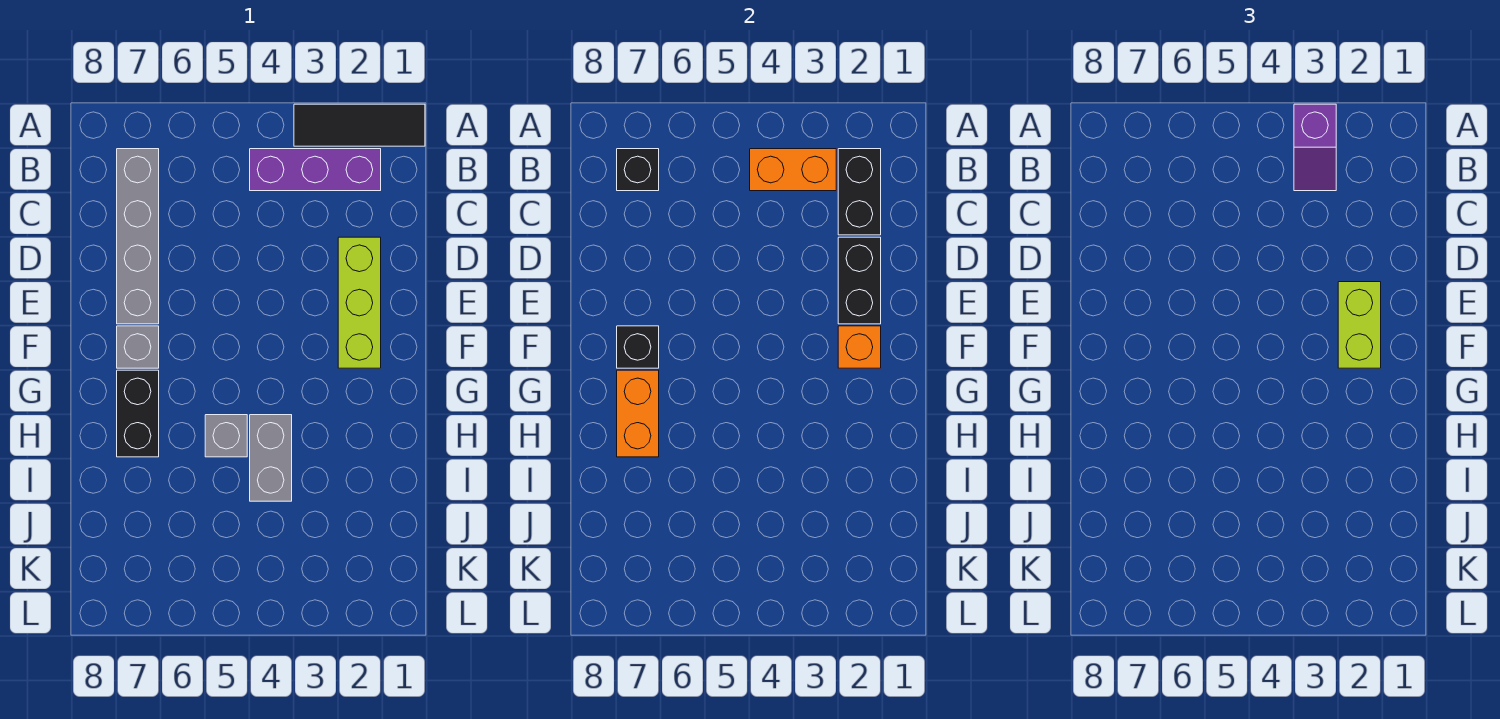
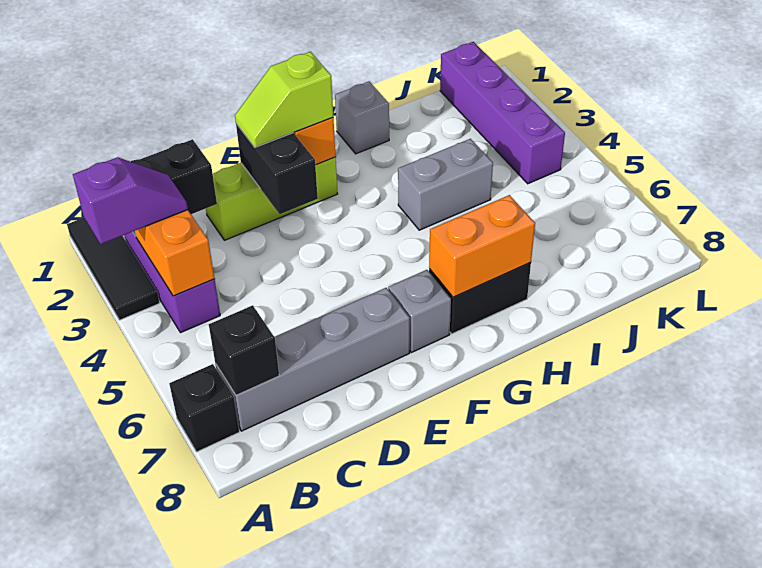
black brick D2:E2 level 2 -> black brick E2:E3 level 2
lime brick E2:F2 level 3 -> lime slope E2:F2 level 3 top F
black brick F7 level 2 -> black brick A7 level 1
grey brick H5 level 1 -> grey brick H1 level 1
none -> purple brick K1:K4 level 1

